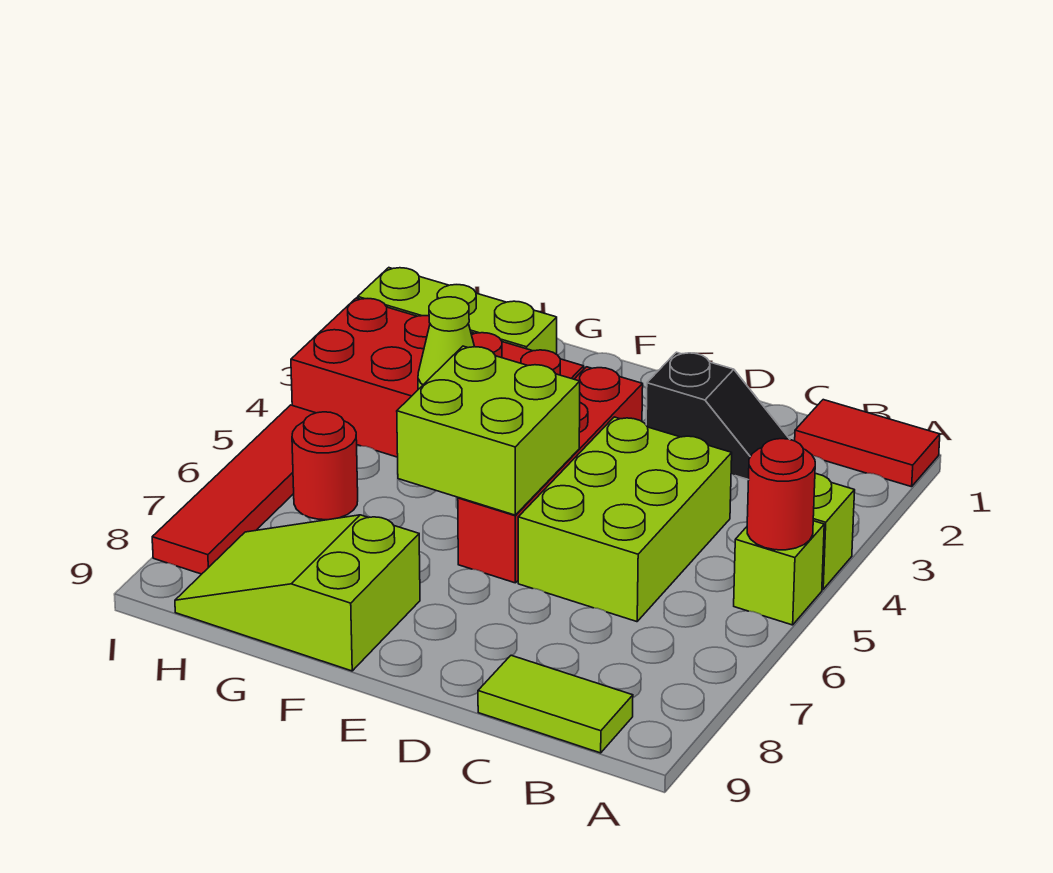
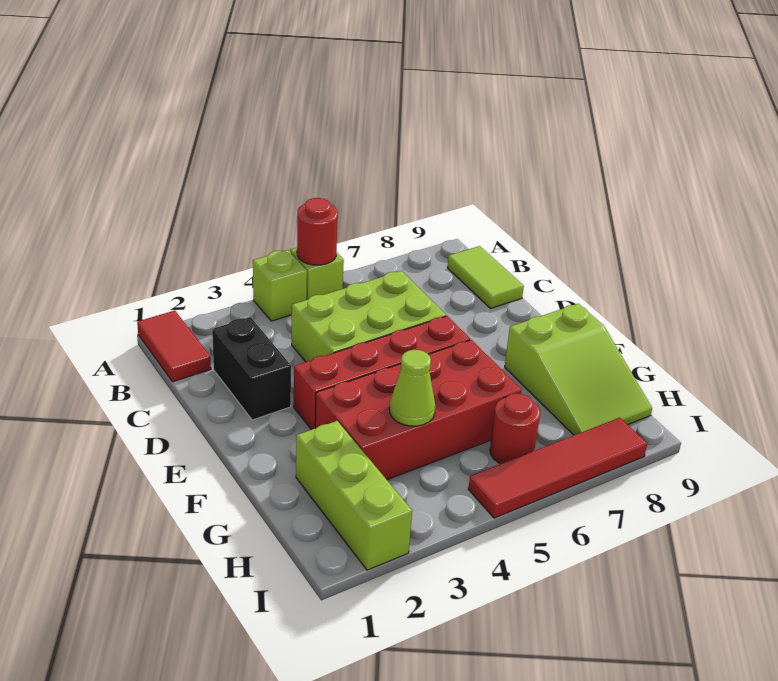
black slope C2:D2 level 1 top D -> black brick C2:D2 level 1
lime brick E5:F6 level 2 -> none
red brick F3:I4 level 1 -> red brick F3:G6 level 1

